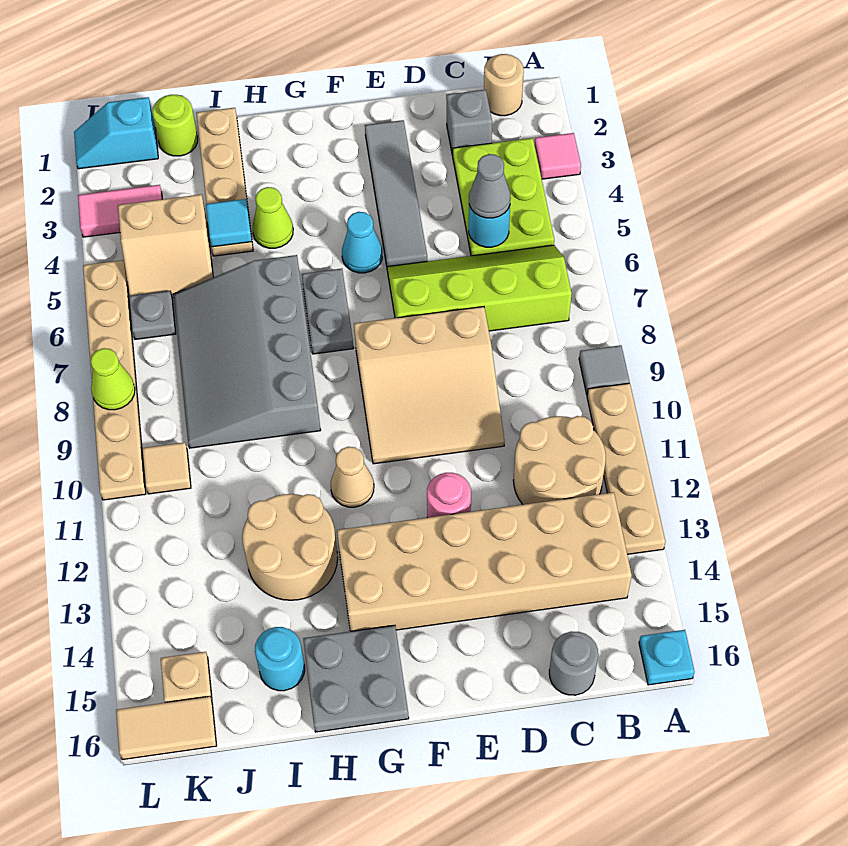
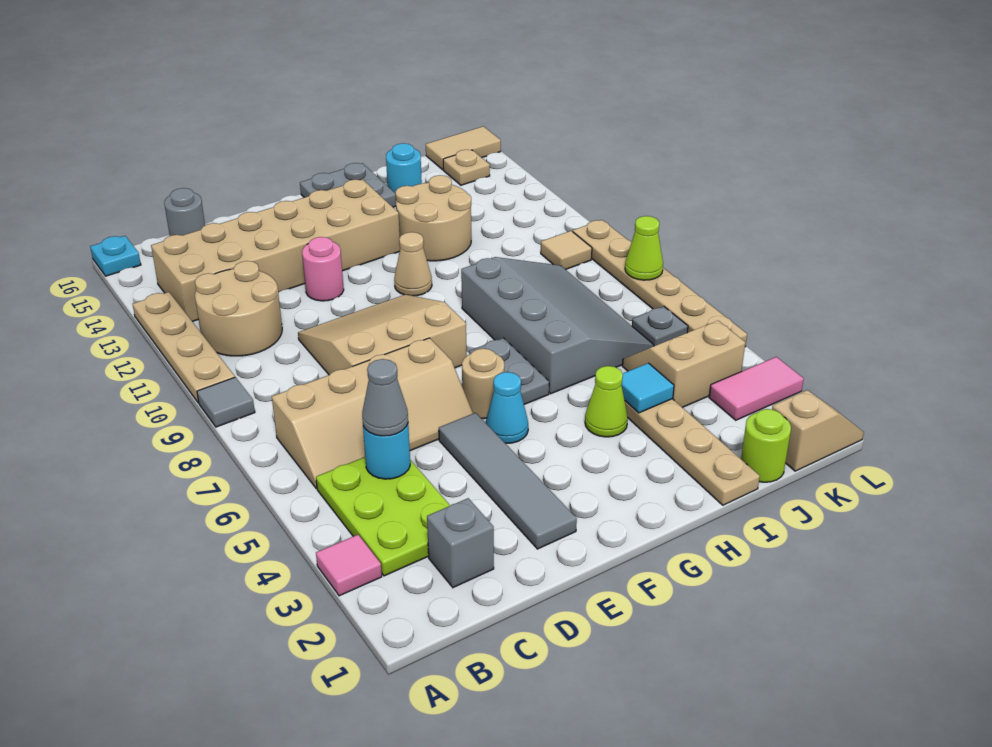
tan round brick B1 level 1 -> tan round brick F6 level 1
lime slope B6:E7 level 1 top 7 -> tan slope B6:E7 level 1 top 7
cyan slope K1:L1 level 1 top K -> tan slope K1:L1 level 1 top K

